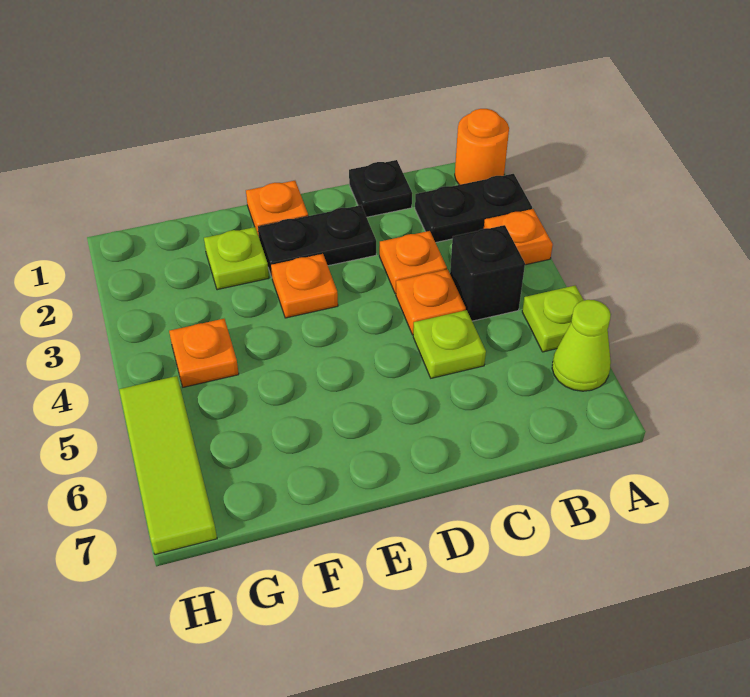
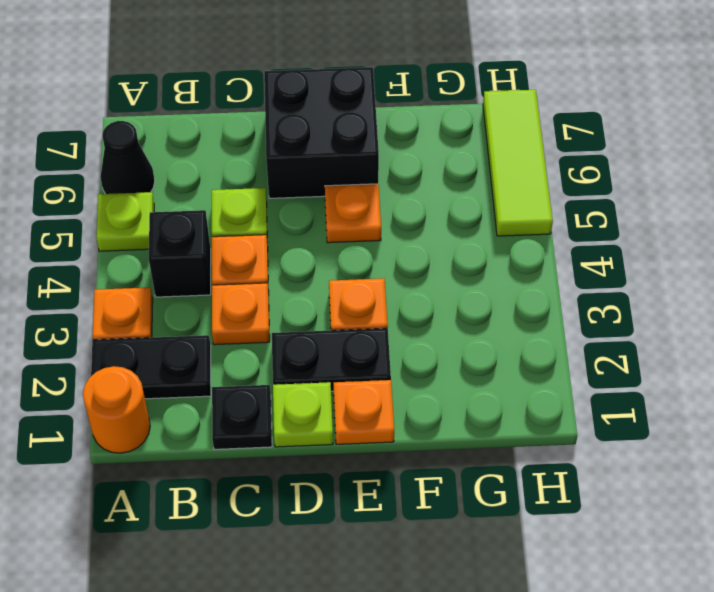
lime cone A6 level 1 -> black cone A6 level 1
none -> black brick D6:E7 level 1
lime plate F2 level 1 -> lime plate D1 level 1
orange plate G4 level 1 -> orange plate E5 level 1

